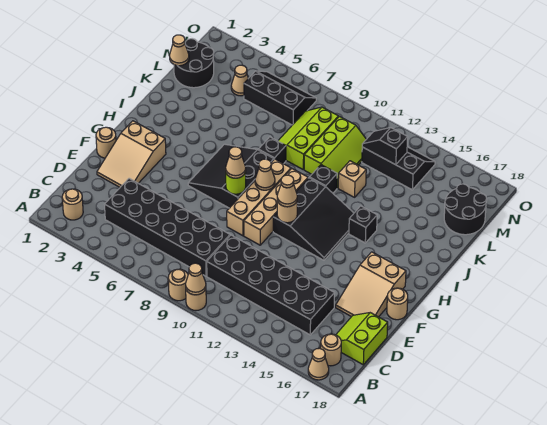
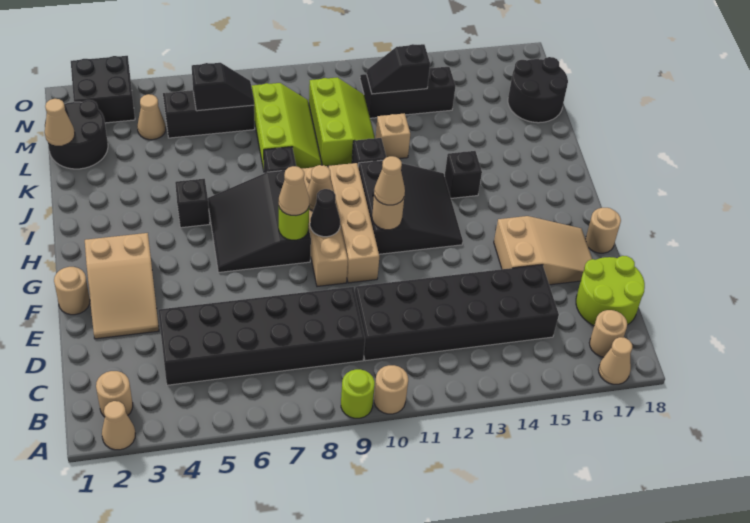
tan round brick A9 level 1 -> lime round brick A9 level 1
tan cone A10 level 2 -> tan cone A2 level 1
lime slope C17:D18 level 1 top 18 -> lime round brick C17:D18 level 1
tan slope E16:G17 level 1 top G -> tan slope E15:F17 level 1 top 15
none -> black cone G9 level 2
none -> black brick I5 level 1
lime slope K8:M9 level 1 top 9 -> lime slope K8:M9 level 1 top 8
none -> black slope M6:M7 level 2 top 6
none -> black brick N2:O3 level 1

